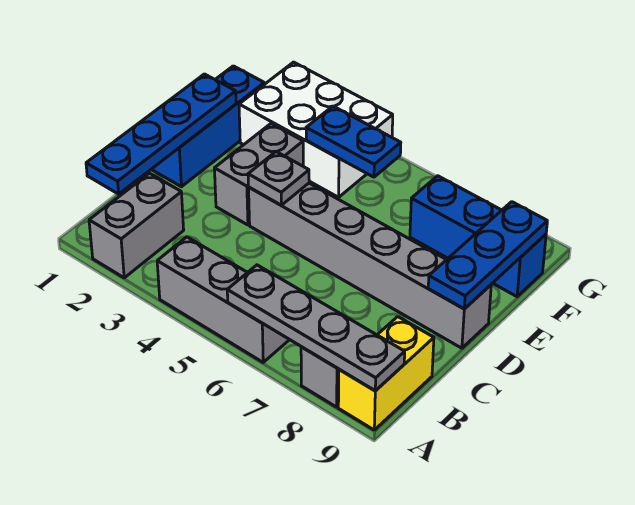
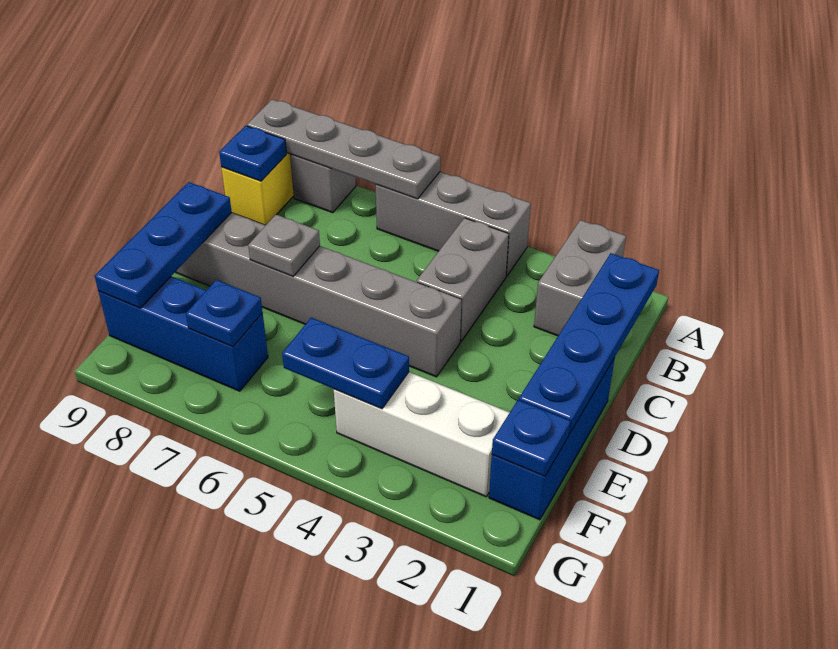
none -> blue plate B9 level 2
grey brick D3:E3 level 1 -> grey brick B4:C4 level 1
grey plate D4 level 2 -> grey plate D7 level 2
none -> blue plate F1 level 2
white brick F2:G4 level 1 -> white brick F2:F4 level 1
none -> blue plate F7 level 2

